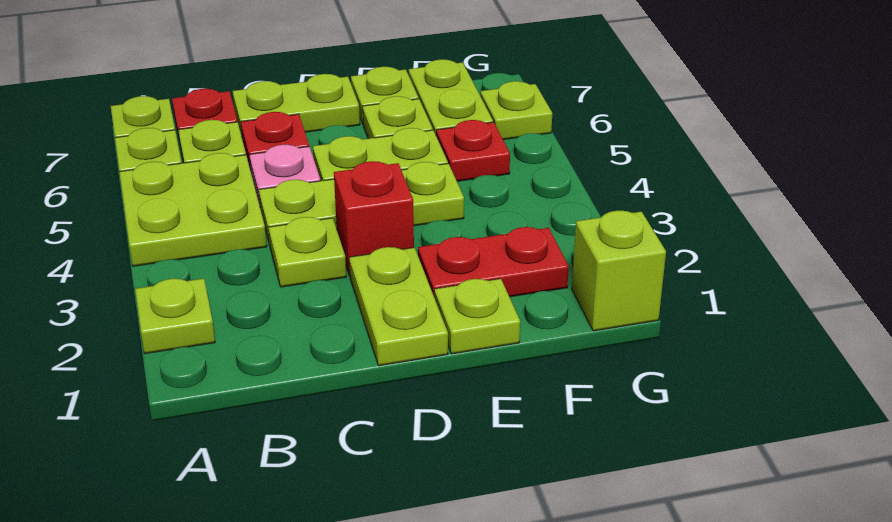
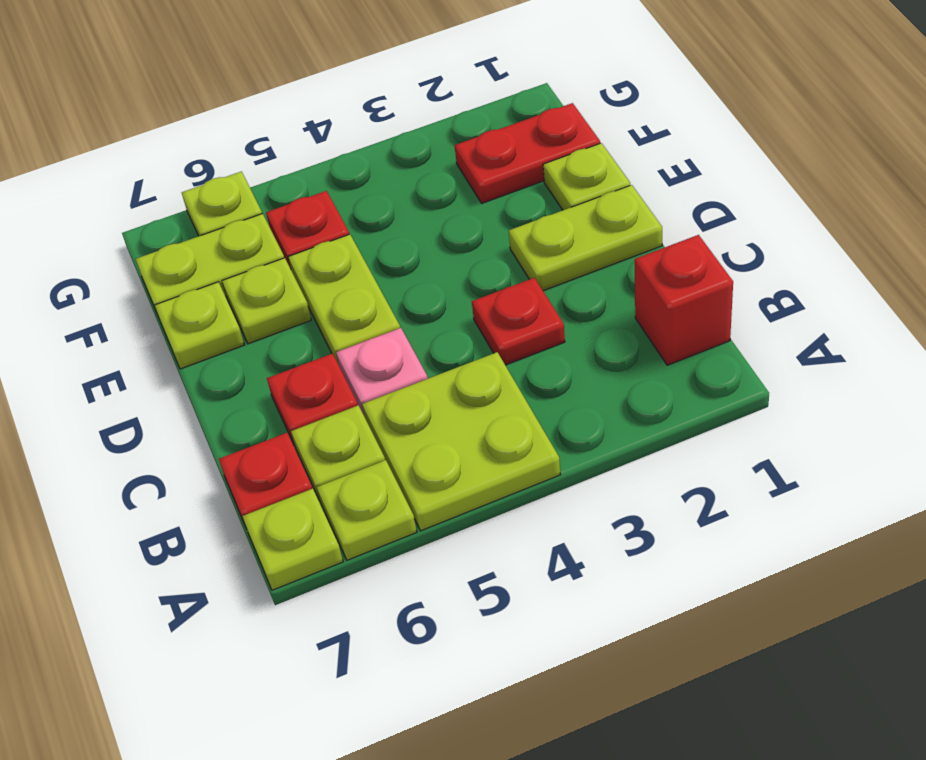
lime plate A2 level 1 -> none
lime plate C3 level 1 -> red plate C3 level 1
lime plate C4:E4 level 1 -> none
lime plate C7:D7 level 1 -> none
red brick D3 level 1 -> red brick B1 level 1
red plate E2:F2 level 1 -> red plate F1:F2 level 1
lime brick G1 level 1 -> none

